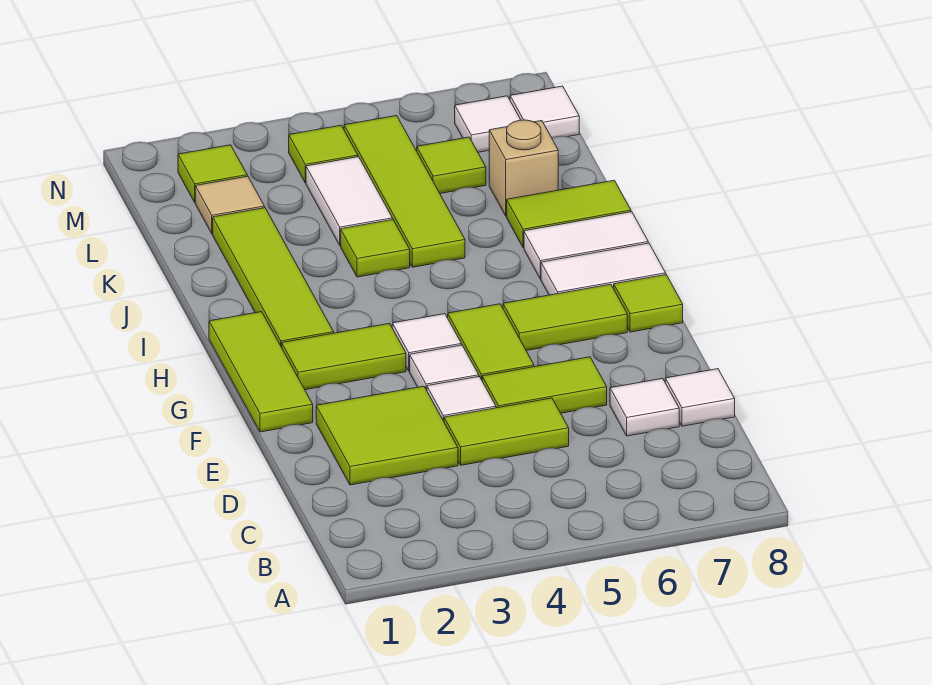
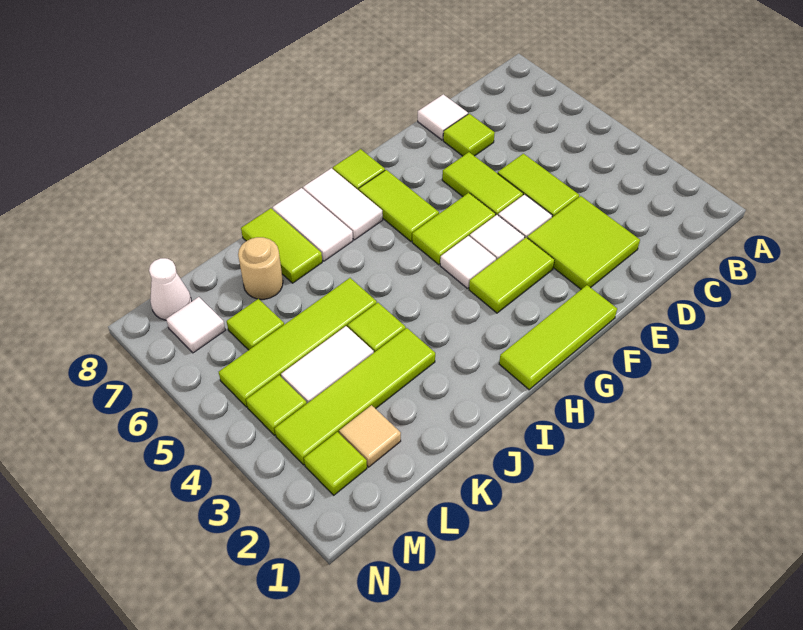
white tile D7 level 1 -> lime tile D7 level 1
lime tile G2:G3 level 1 -> lime tile F3:G3 level 1
lime tile H2:K2 level 1 -> lime tile J3:M3 level 1
tan brick K7 level 1 -> tan round brick K7 level 1
white tile M8 level 1 -> white cone M8 level 1

